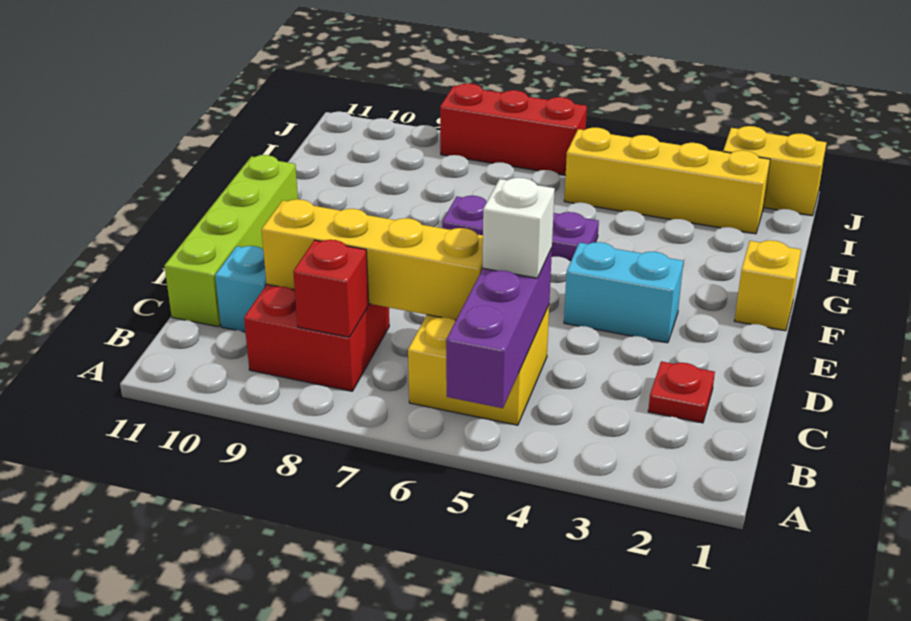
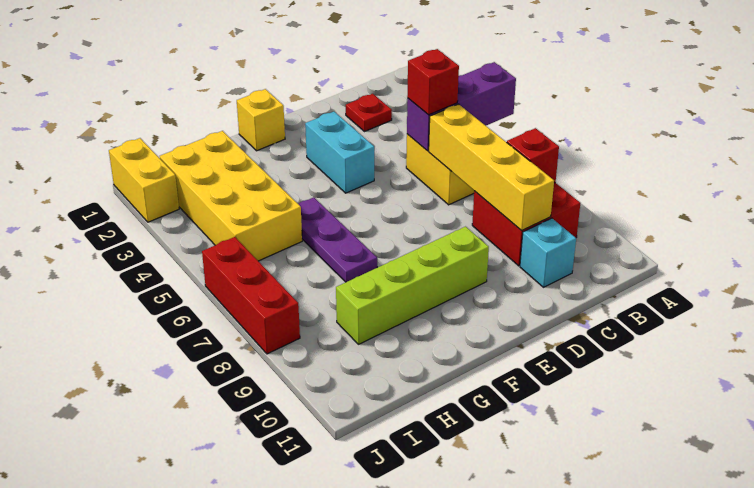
white brick C5 level 3 -> red brick C5 level 3
lime brick C11:F11 level 1 -> lime brick E9:H9 level 1
yellow brick I2:I5 level 1 -> yellow brick H2:I5 level 1

